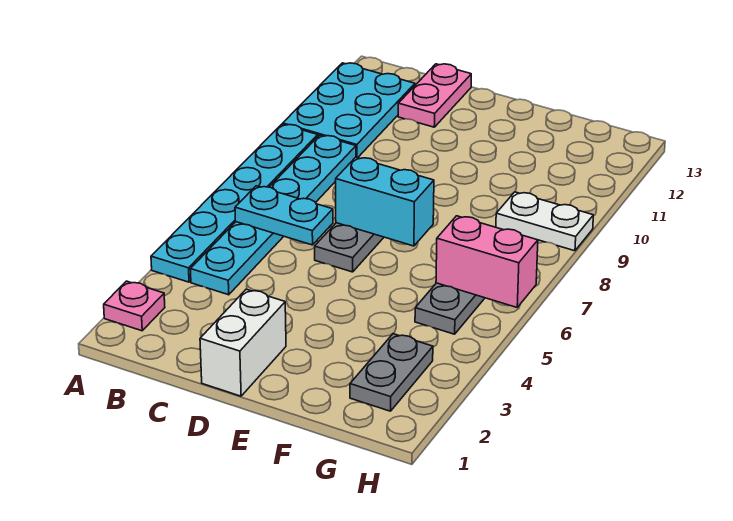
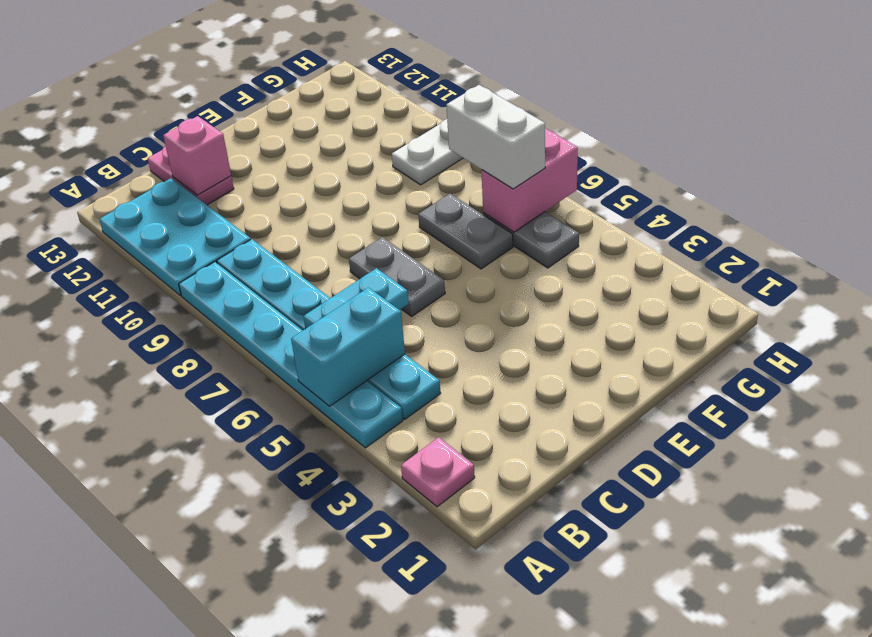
none -> pink brick C12 level 2
white brick D1:D2 level 1 -> white brick G6:G7 level 3
cyan brick D7:E7 level 2 -> cyan brick A5:B5 level 2
grey plate G2:G3 level 1 -> grey plate F6:F7 level 1

